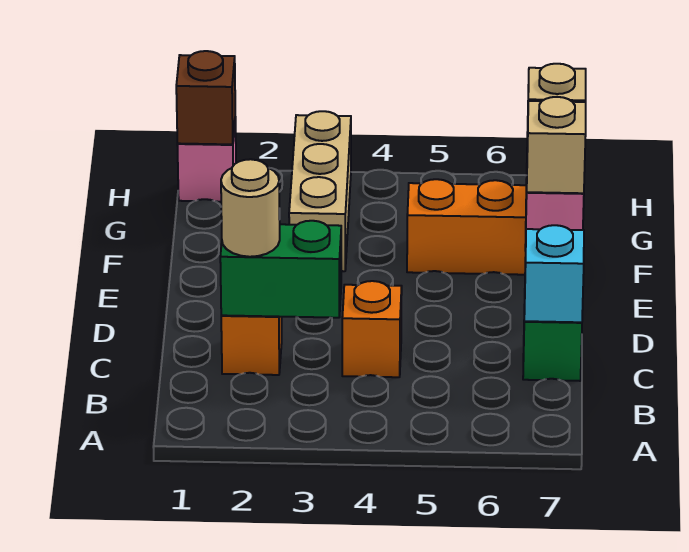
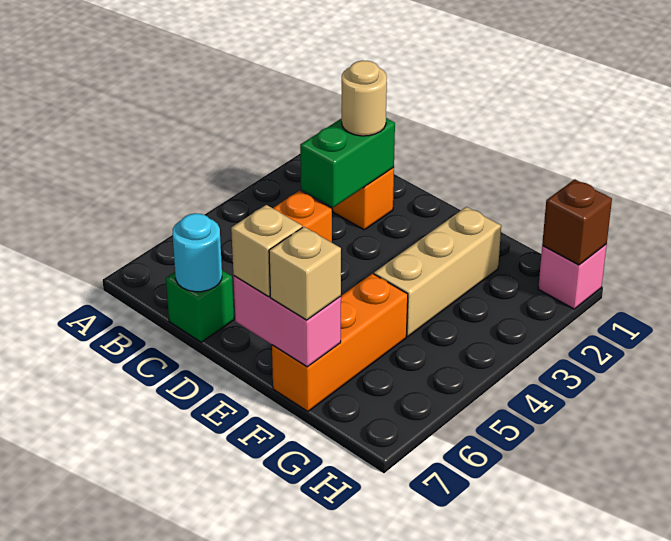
cyan brick C7 level 2 -> cyan round brick C7 level 2
tan brick F3:H3 level 1 -> tan brick F2:F4 level 1

